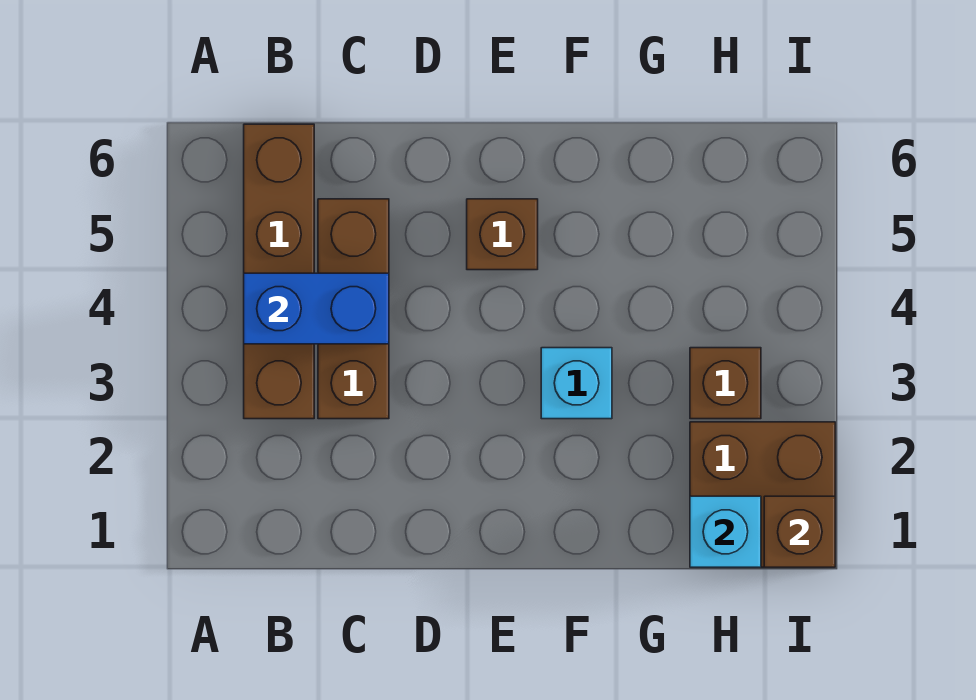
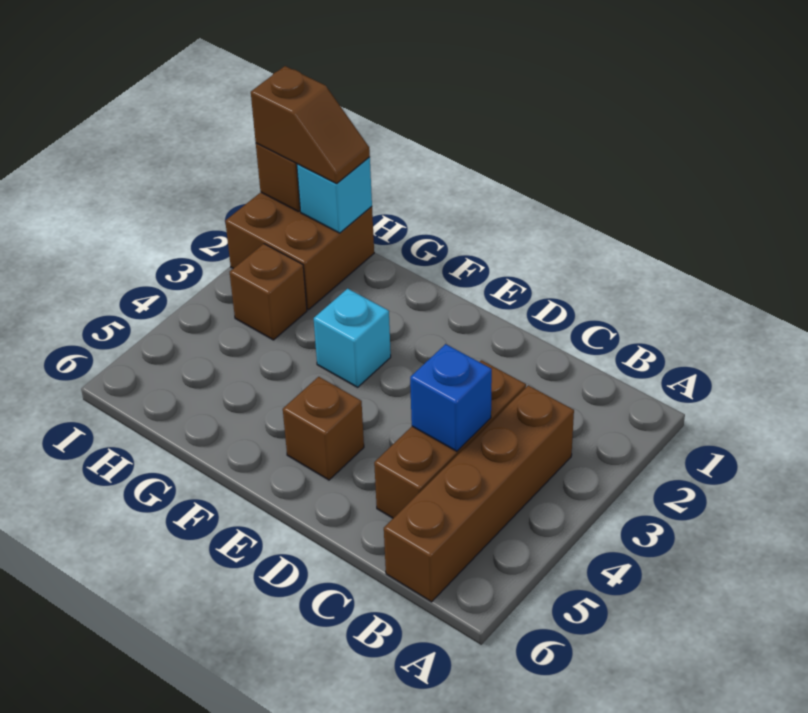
blue brick B4:C4 level 2 -> blue brick C4 level 2
none -> brown slope H1:I1 level 3 top I

